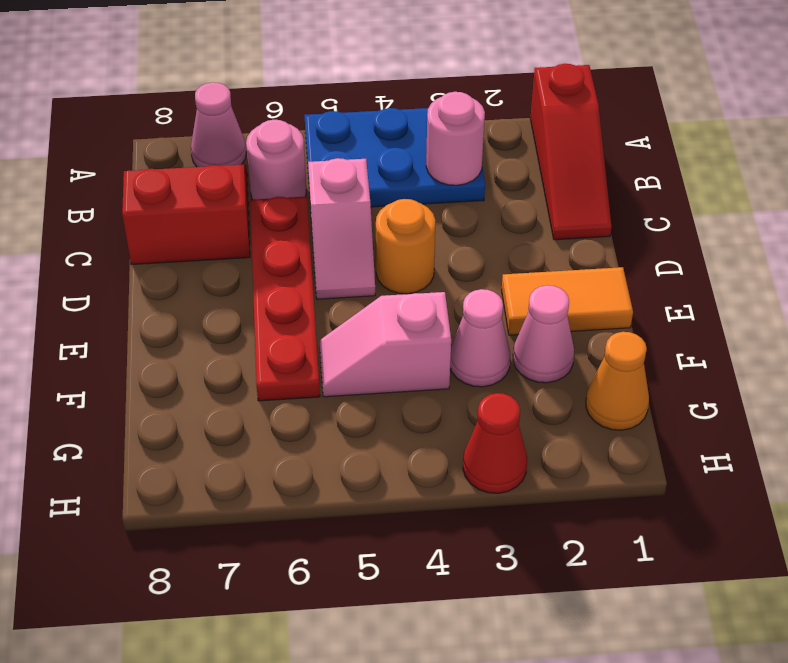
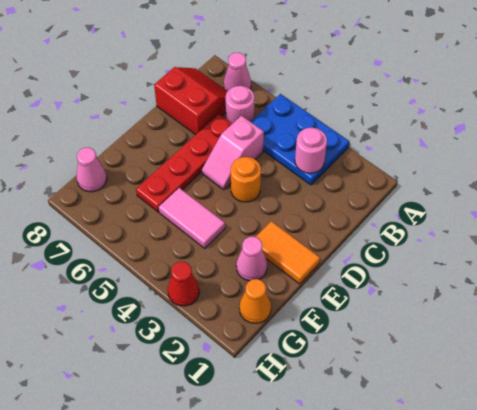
red slope A1:C1 level 1 top A -> none
pink cone F3 level 1 -> pink cone G8 level 1
pink slope F4:F5 level 1 top 4 -> pink tile F4:F5 level 1

